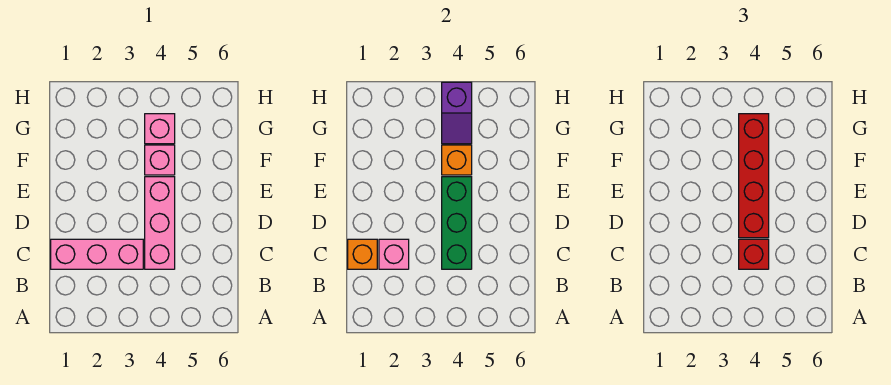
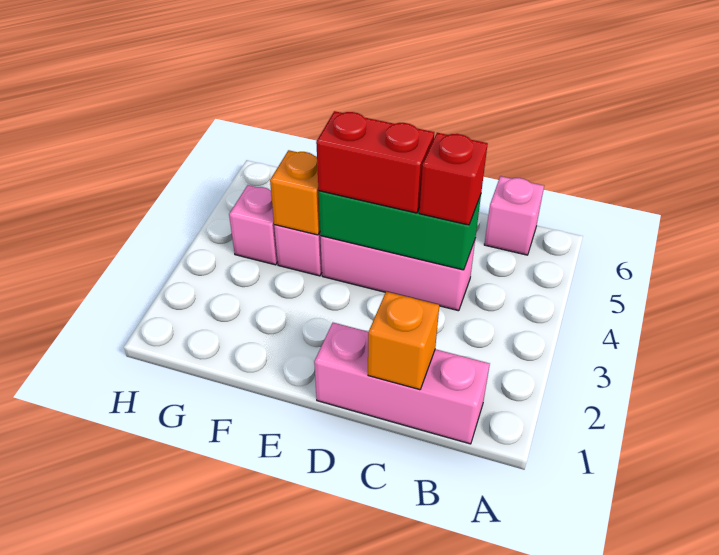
pink brick C1:C3 level 1 -> pink brick B1:D1 level 1
pink brick C2 level 2 -> pink brick B6 level 1
red brick D4:G4 level 3 -> red brick D4:E4 level 3
purple slope G4:H4 level 2 top H -> none

